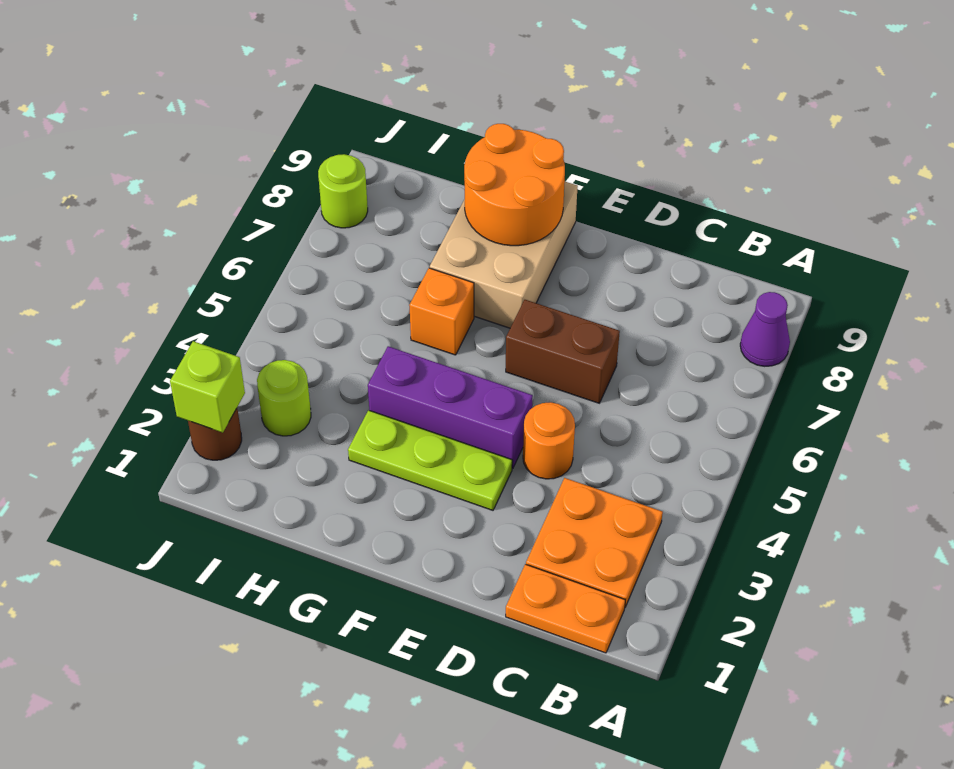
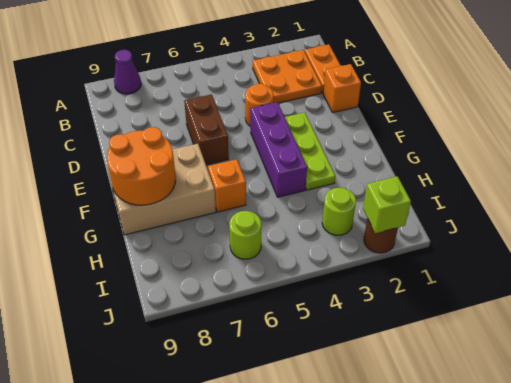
none -> orange brick D1 level 1
lime round brick J8 level 1 -> lime round brick I6 level 1

